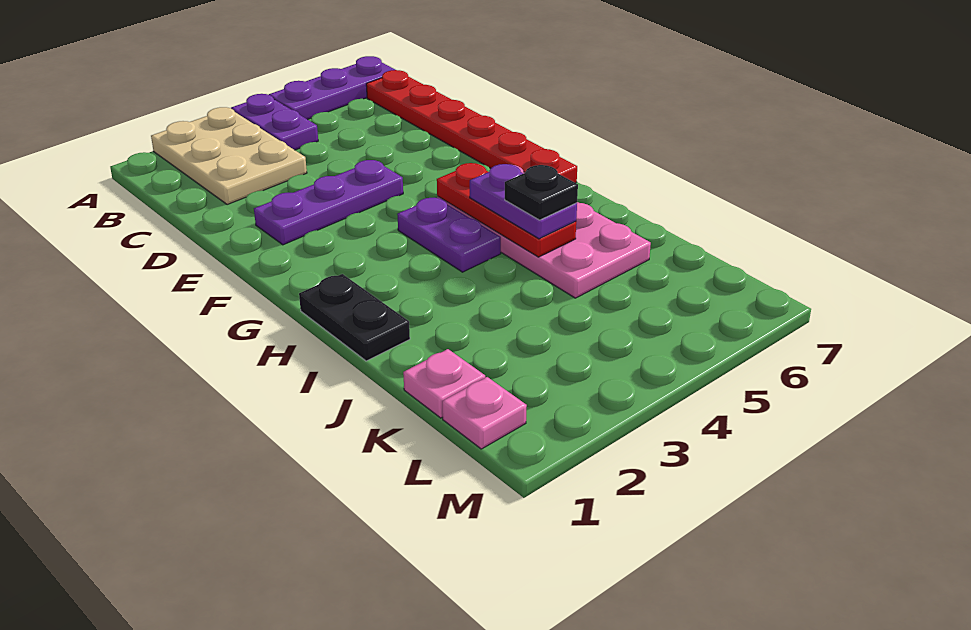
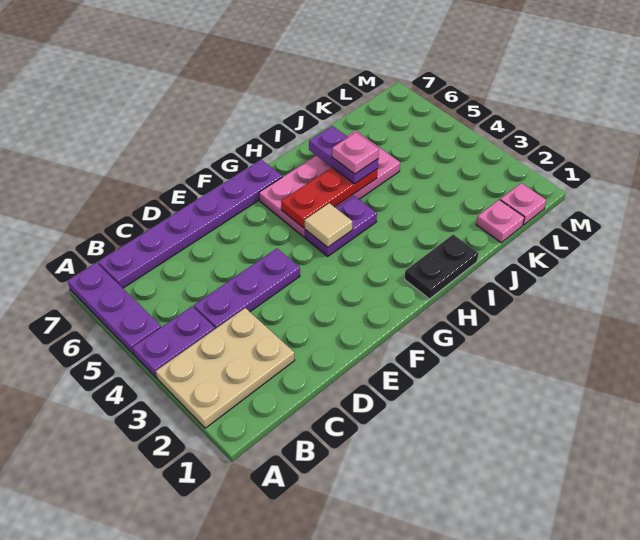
red plate B7:G7 level 1 -> purple plate B7:G7 level 1
purple plate E2:E4 level 1 -> purple plate C4:E4 level 1
none -> tan tile G4 level 2
purple plate H5:I5 level 3 -> purple plate I5:I6 level 3
black plate I5 level 4 -> pink plate I5 level 4

